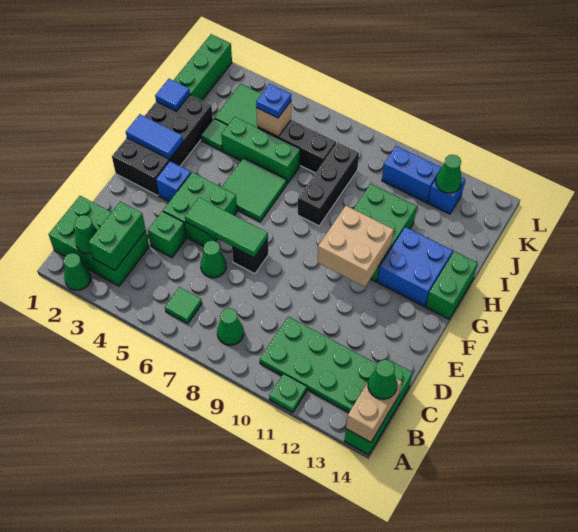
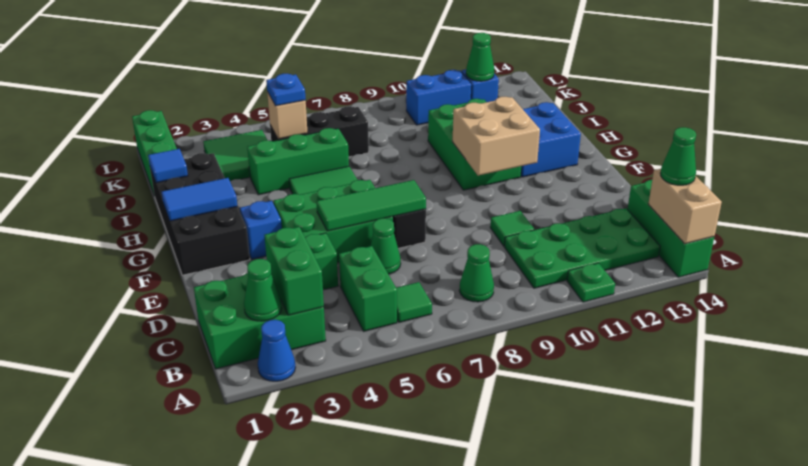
green cone A2 level 1 -> blue cone A2 level 1
green brick E4:F5 level 1 -> green brick E4:F6 level 1
green brick G14:H14 level 1 -> green brick B5:C5 level 1
black brick H8:J8 level 1 -> none
green tile I3 level 1 -> green tile D10 level 1

